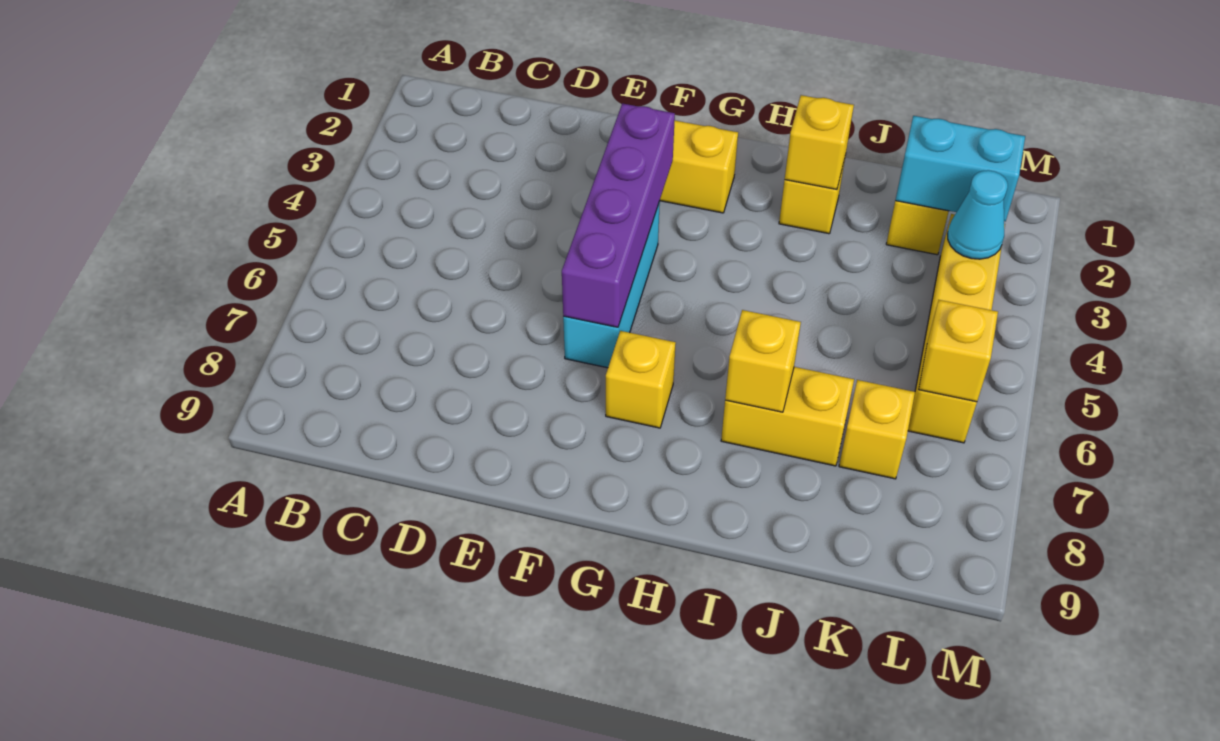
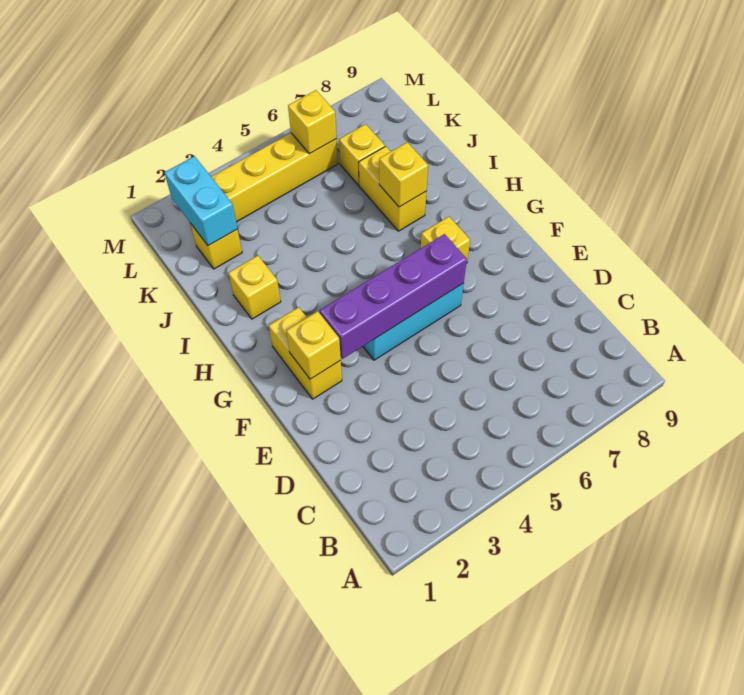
yellow brick I2 level 2 -> yellow brick F2 level 2
cyan cone L3 level 2 -> none

